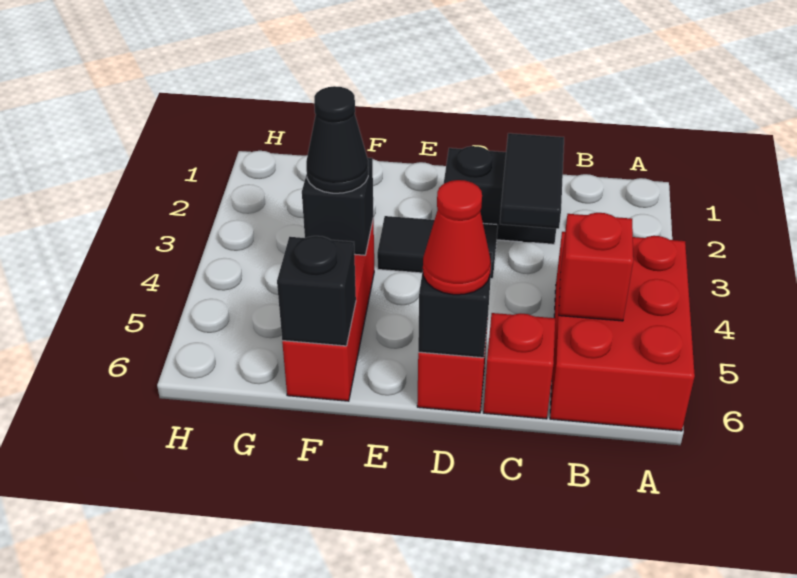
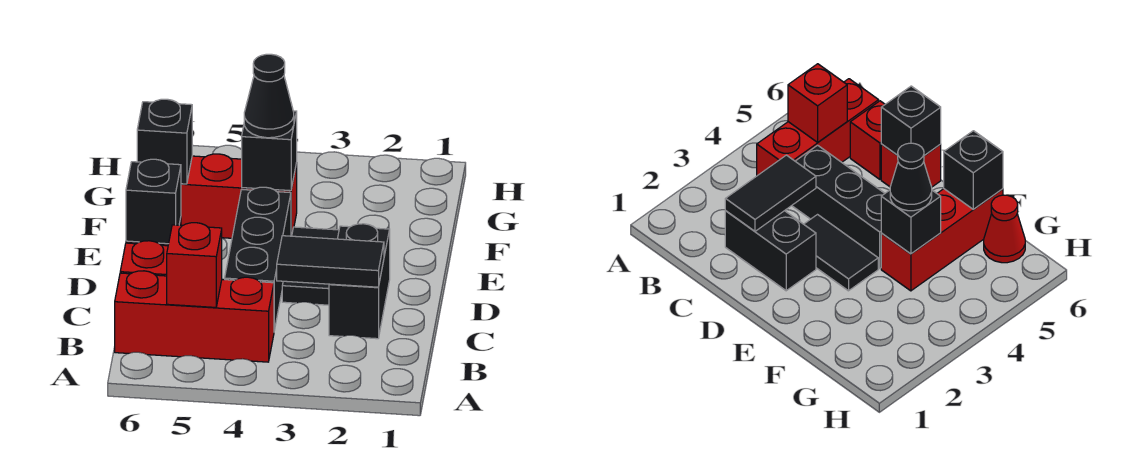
red brick A4:B6 level 1 -> red brick B4:B6 level 1
none -> black brick C4:E4 level 1
red cone D6 level 3 -> red cone G6 level 1

